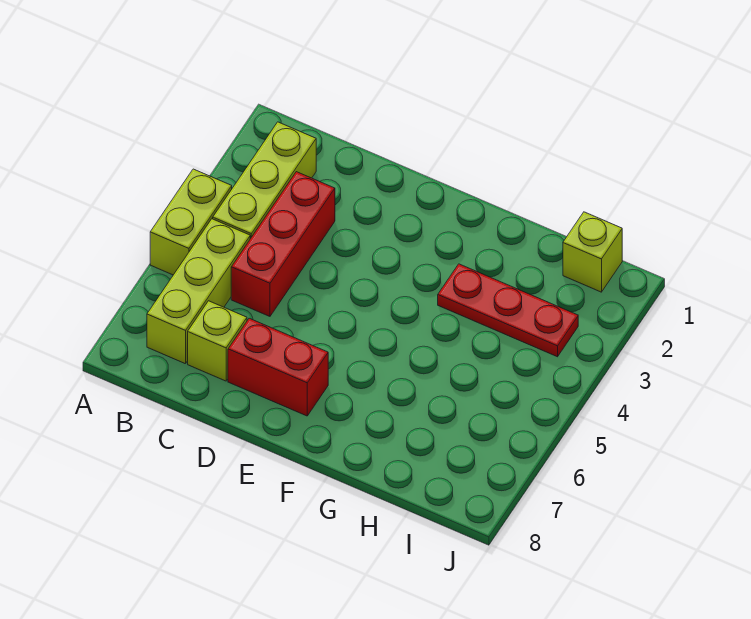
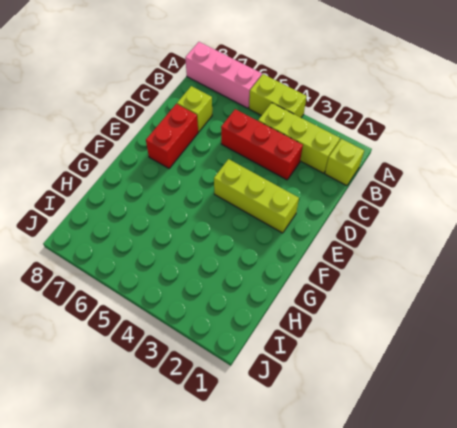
none -> pink brick A6:A8 level 1
lime brick B5:B7 level 1 -> lime brick E2:E4 level 1
red plate G3:I3 level 1 -> none
lime brick I1 level 1 -> lime brick B1 level 1

